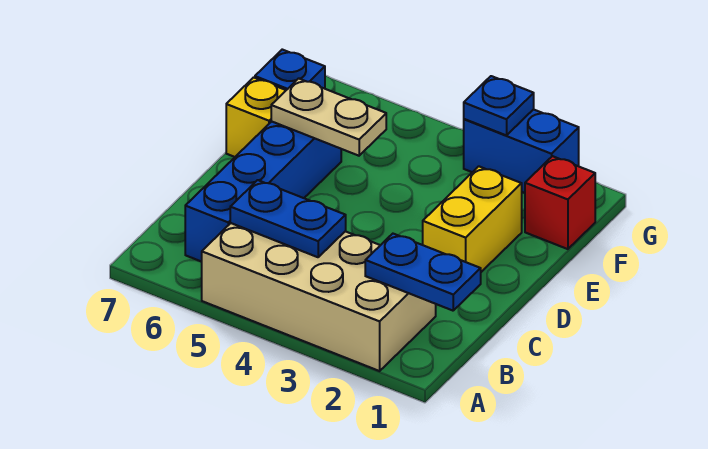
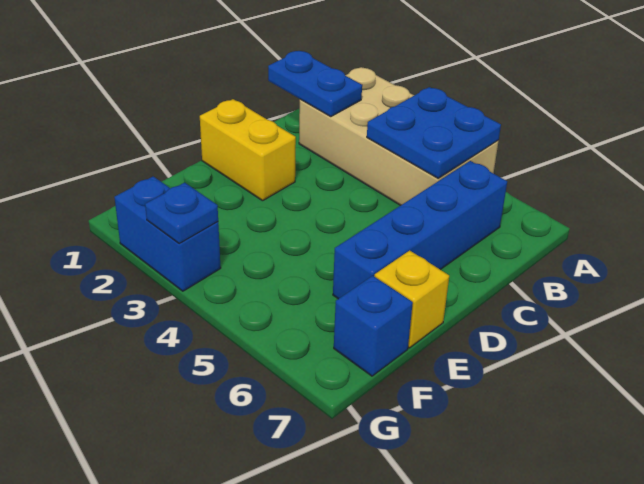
blue plate B4:B5 level 2 -> blue plate A4:B5 level 2
yellow brick D2:E2 level 1 -> yellow brick D1:D2 level 1
tan plate E5:E6 level 2 -> none
red brick F1 level 1 -> none

